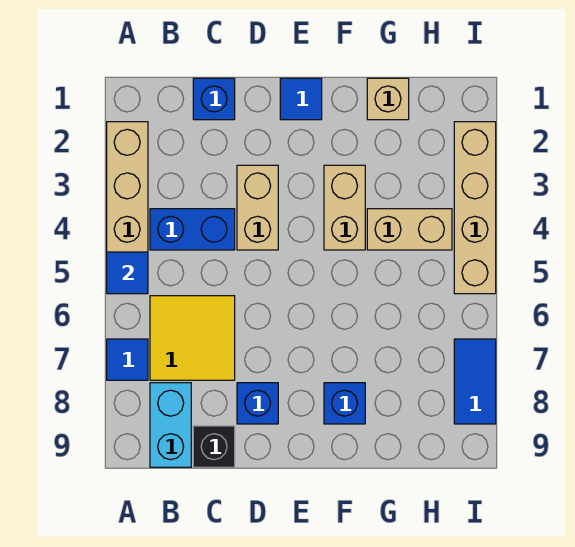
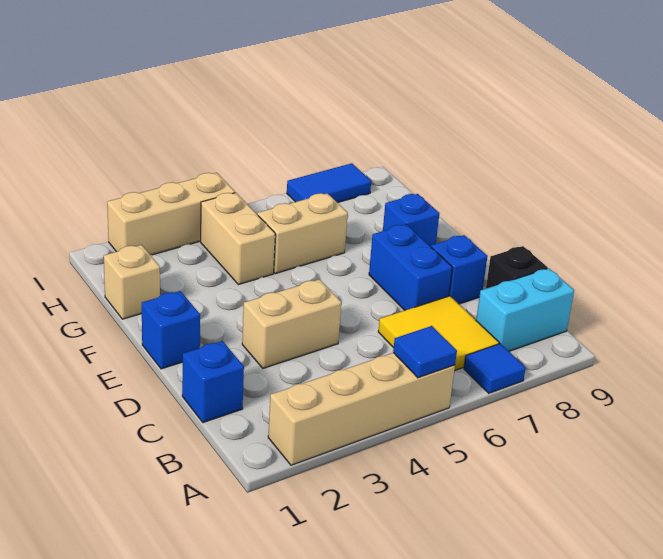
blue brick B4:C4 level 1 -> blue brick D7:E7 level 1
blue tile E1 level 1 -> blue brick E1 level 1
tan brick F3:F4 level 1 -> tan brick G5:G6 level 1
tan brick I2:I5 level 1 -> tan brick I2:I4 level 1

